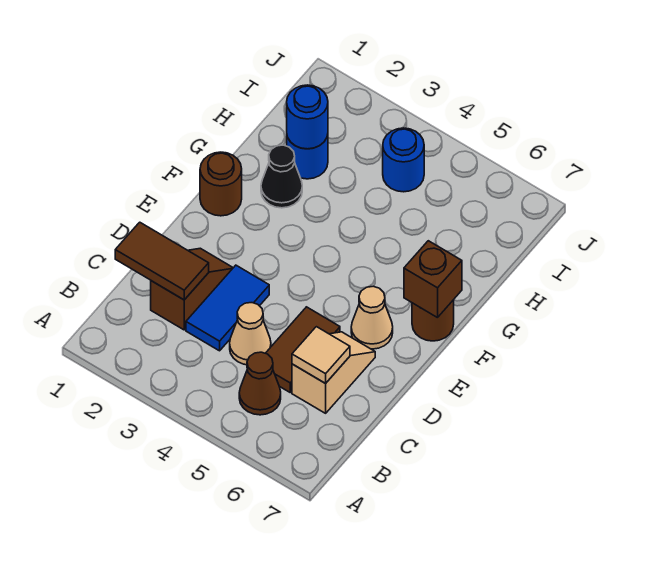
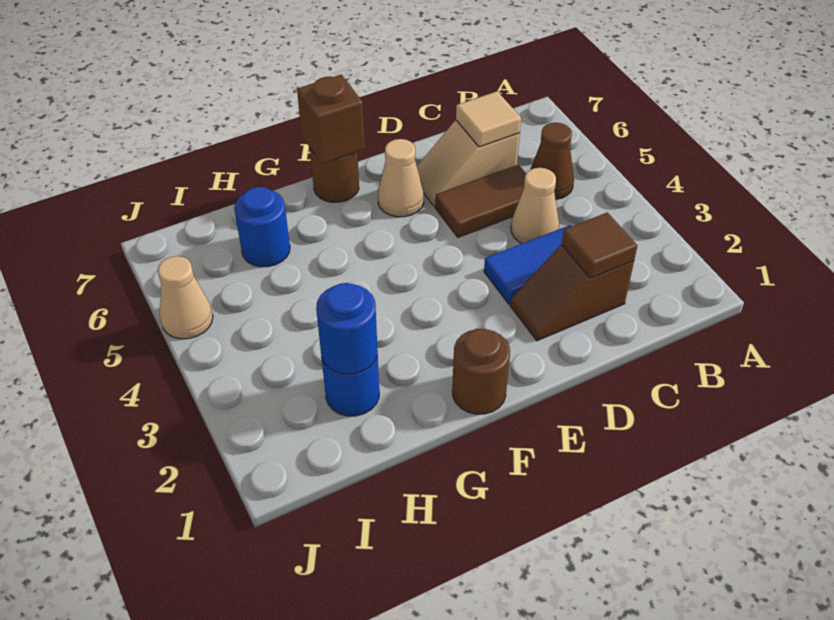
brown tile C1:C2 level 2 -> brown tile C2 level 2
black cone G2 level 1 -> none
blue round brick I4 level 1 -> blue round brick H6 level 1
none -> tan cone J5 level 1

